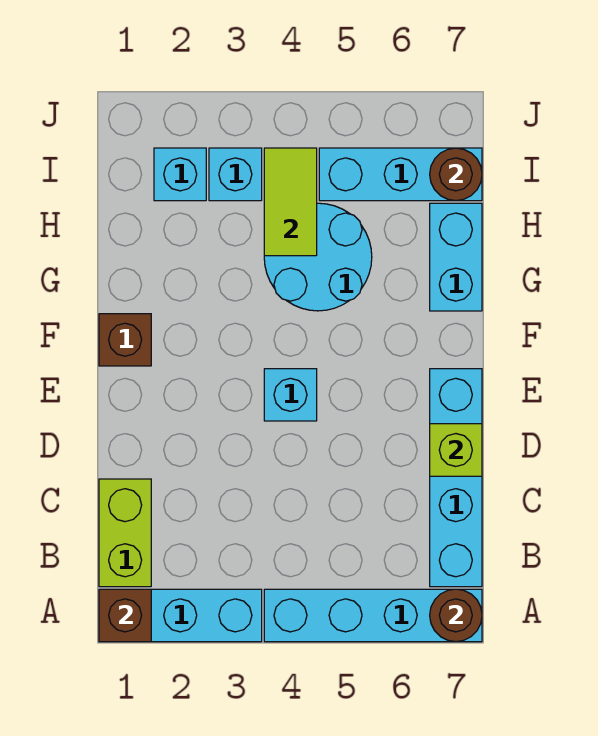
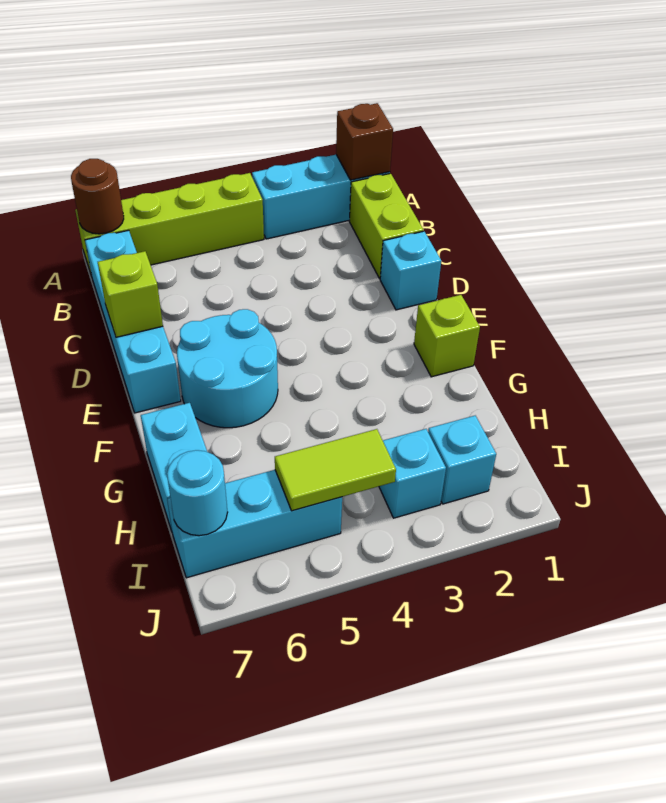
cyan brick A4:A7 level 1 -> lime brick A4:A7 level 1
cyan brick E4 level 1 -> cyan brick D1 level 1
brown brick F1 level 1 -> lime brick F1 level 1
cyan round brick G4:H5 level 1 -> cyan round brick E5:F6 level 1
lime tile H4:I4 level 2 -> lime tile I4:I5 level 2
brown round brick I7 level 2 -> cyan round brick I7 level 2

